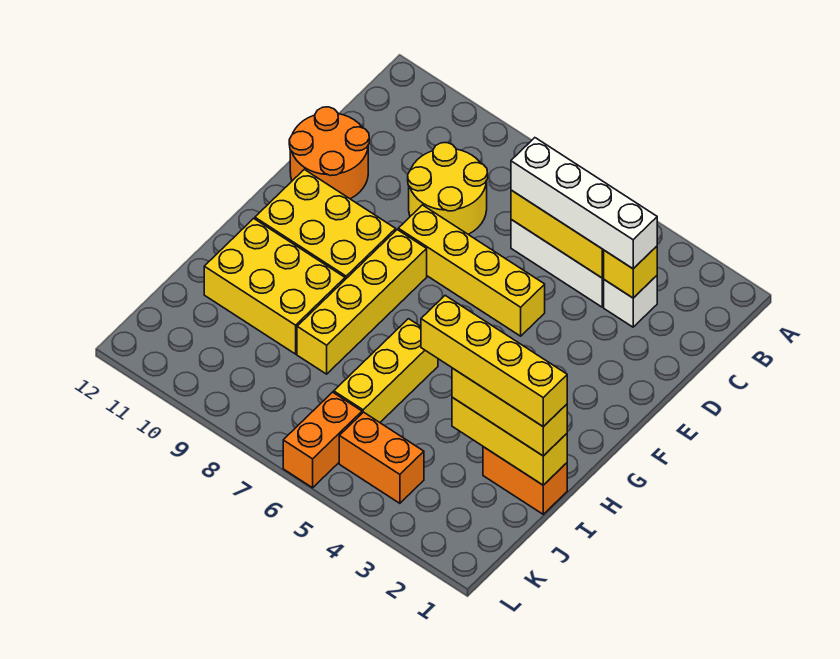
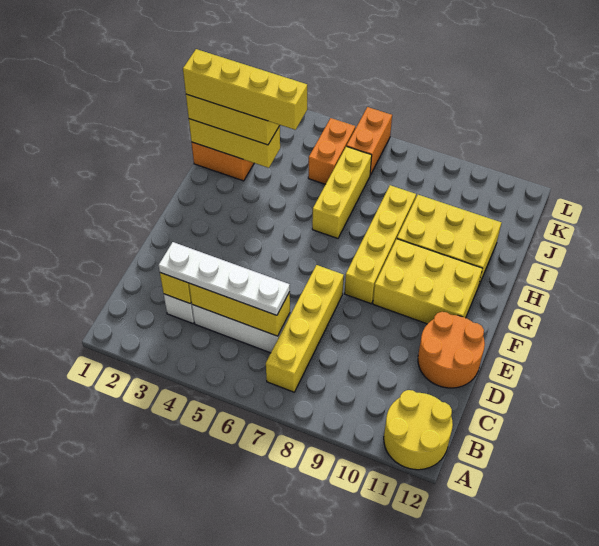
white brick C3:C6 level 3 -> white plate C3:C6 level 3
yellow round brick C8:D9 level 1 -> yellow round brick A11:B12 level 1
yellow brick E5:E8 level 1 -> yellow brick B7:E7 level 1
orange brick K4:K5 level 1 -> orange brick J5:K5 level 1

